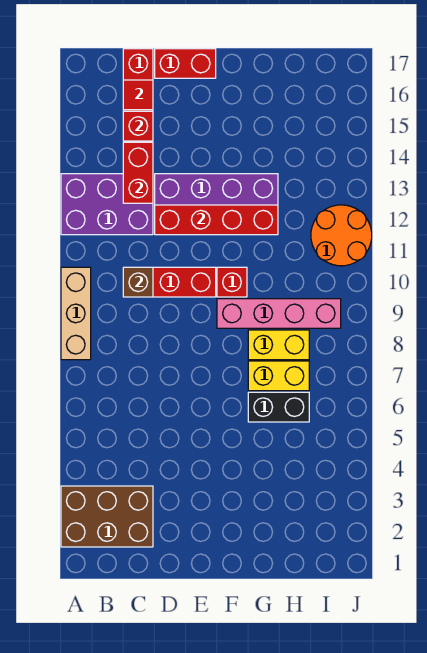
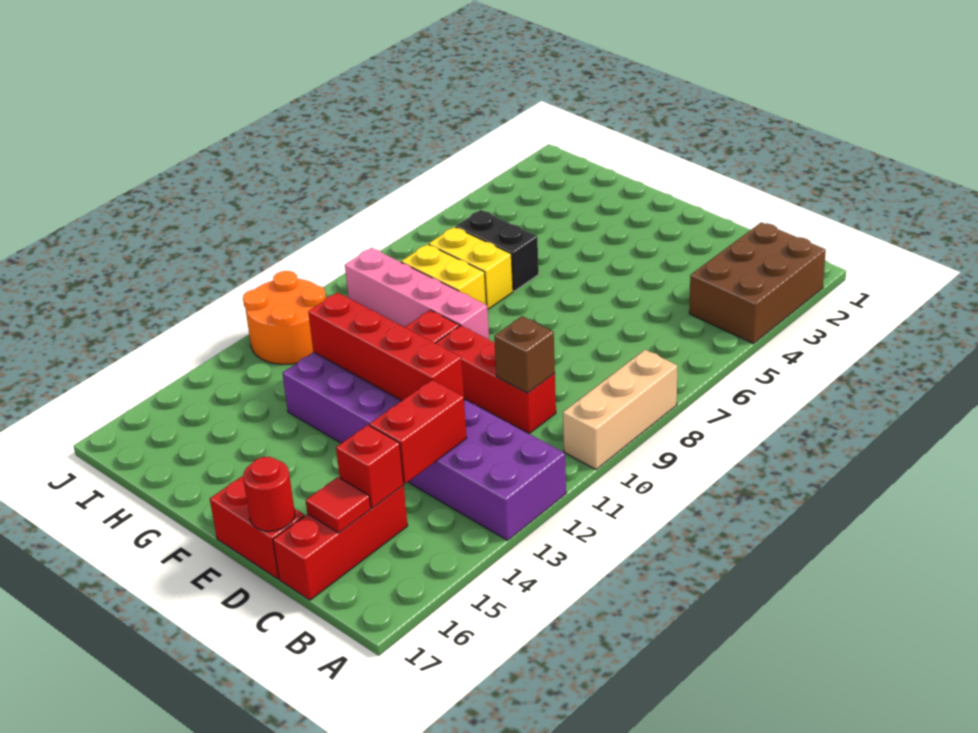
brown brick A2:C3 level 1 -> brown brick A2:B4 level 1
none -> red round brick D17 level 2

